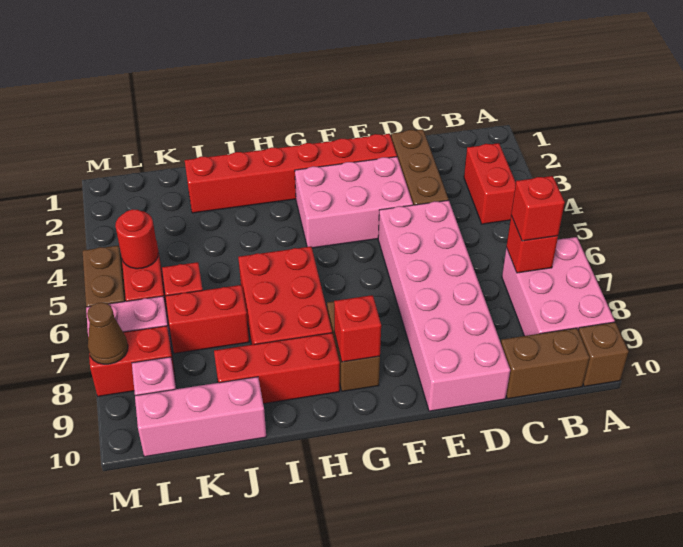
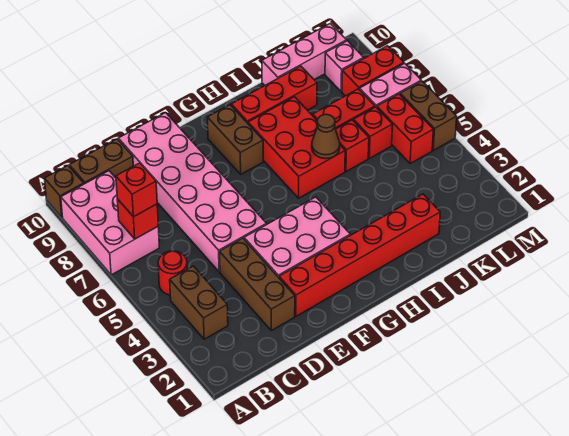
red brick B3:B4 level 1 -> brown brick B3:B4 level 1
red brick G9 level 2 -> red brick J6 level 1
red round brick L5 level 2 -> red round brick B5 level 1
brown cone M8 level 2 -> brown cone I6 level 2

